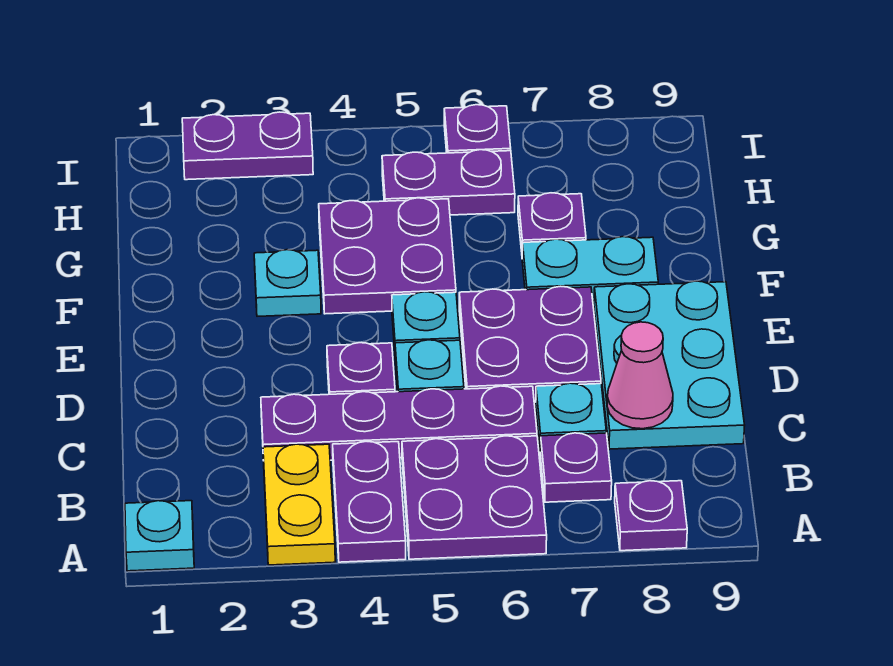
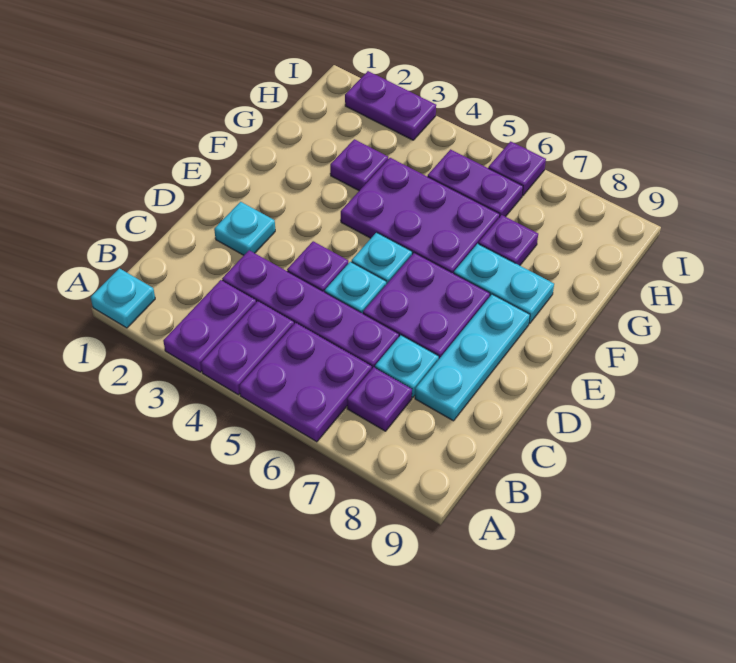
yellow plate A3:B3 level 1 -> purple plate A3:B3 level 1
purple plate A8 level 1 -> purple plate G3 level 1
cyan plate C8:E9 level 1 -> cyan plate C8:E8 level 1
pink cone C8 level 2 -> none
cyan plate F3 level 1 -> cyan plate D2 level 1
purple plate F4:G5 level 1 -> purple plate F4:G6 level 1

